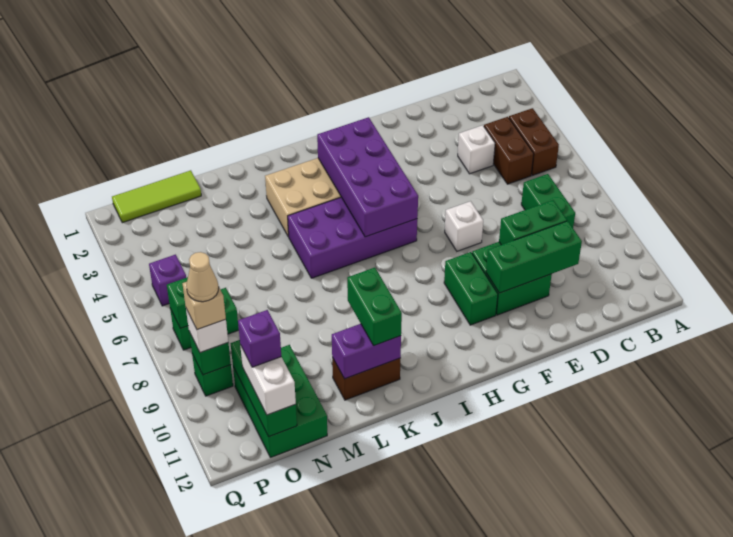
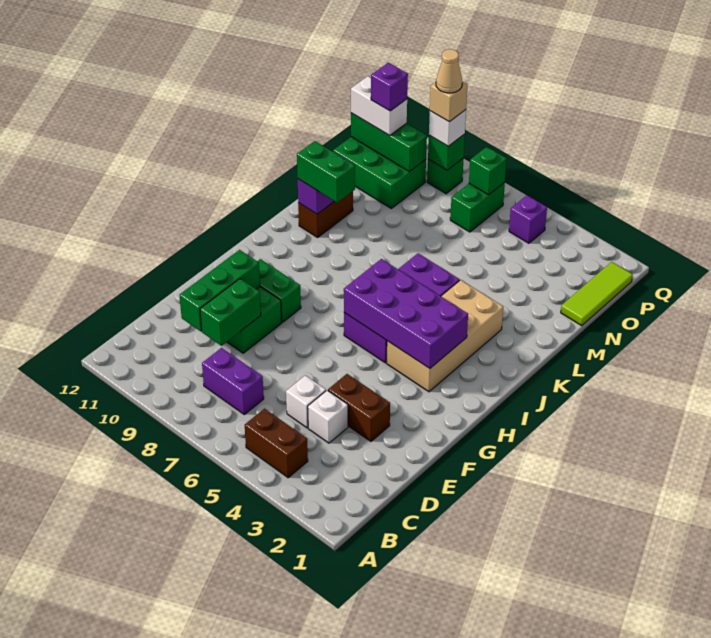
brown brick C4:C5 level 1 -> brown brick E3:E4 level 1
green brick C7:C8 level 1 -> purple brick C7:C8 level 1
white brick F7 level 1 -> white brick D5 level 1

